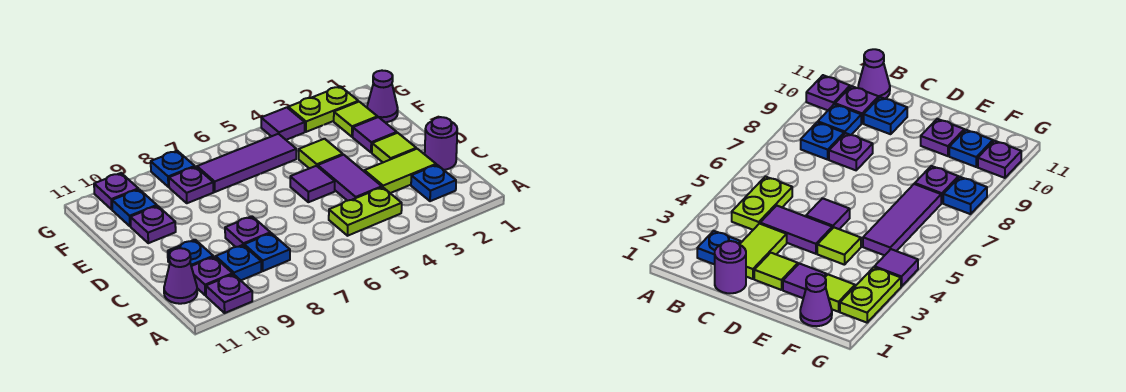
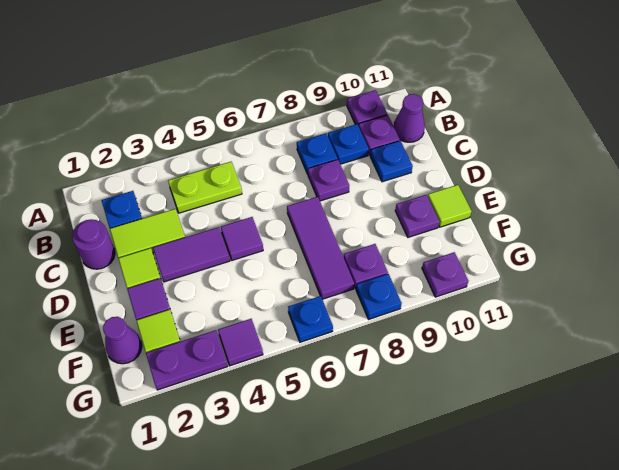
purple tile C4:D4 level 1 -> purple tile D3:D4 level 1
lime tile E4 level 1 -> lime tile E11 level 1
purple tile F5:F7 level 1 -> purple tile D7:F7 level 1
blue plate F10 level 1 -> blue plate G6 level 1
lime plate G2:G3 level 1 -> purple plate G2:G3 level 1

